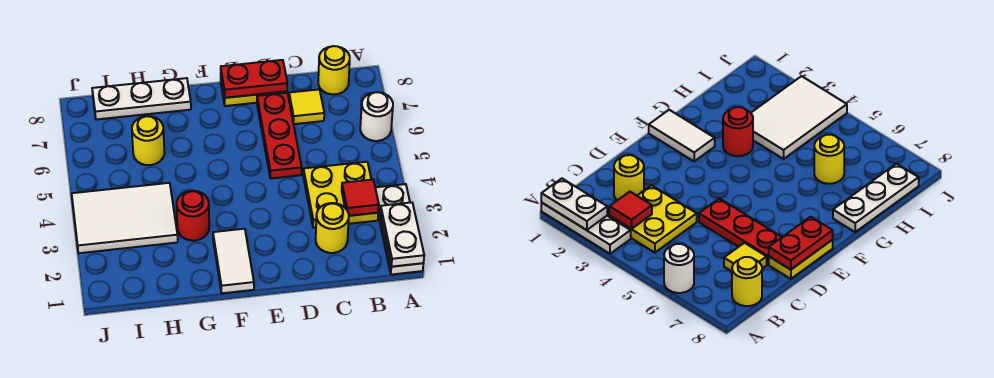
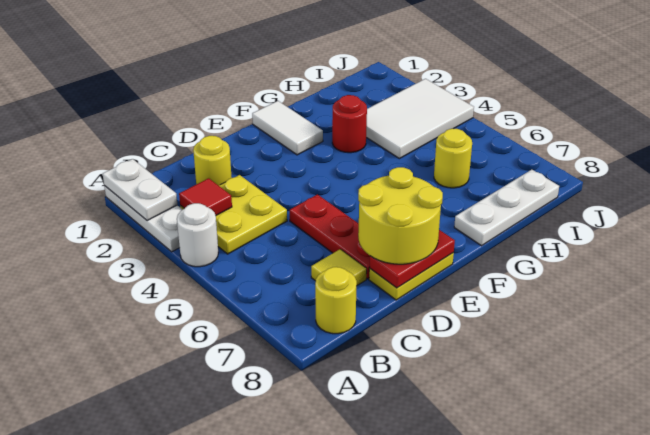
white round brick A6 level 1 -> white round brick A4 level 1
none -> yellow round brick D7:E8 level 3

